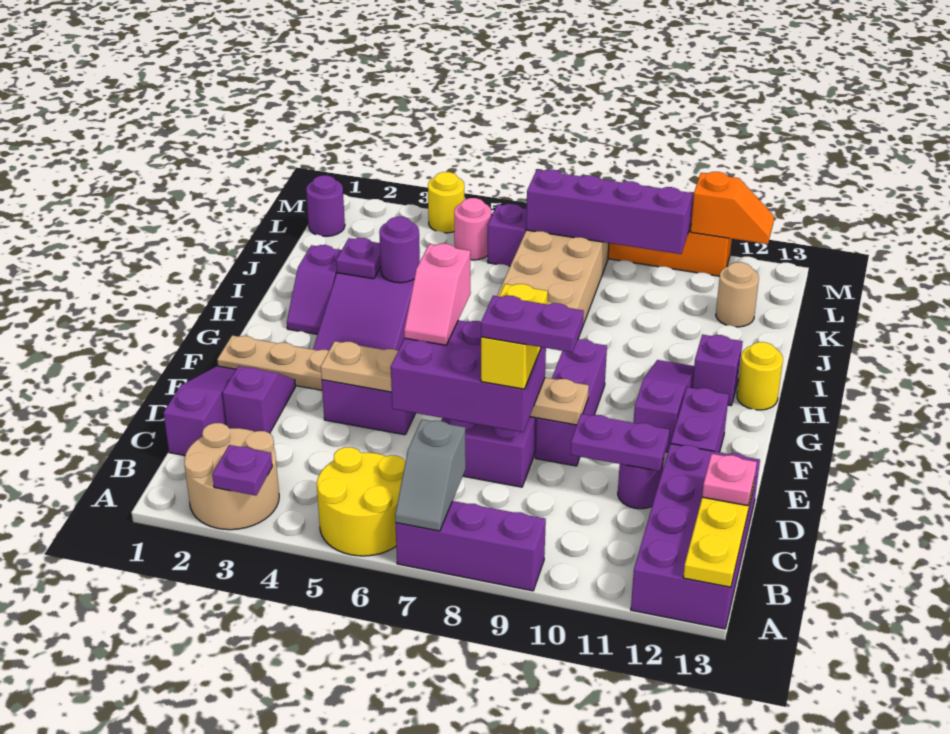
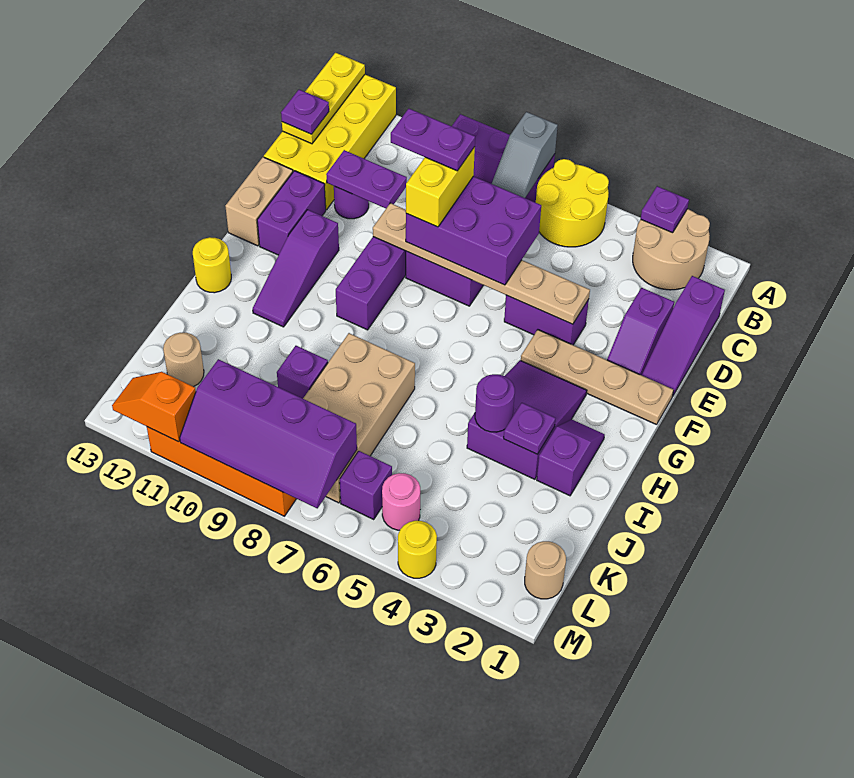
grey slope A7:B7 level 2 top B -> grey slope A7:B7 level 2 top A
purple brick A12:D13 level 1 -> yellow brick A12:D13 level 1
pink plate C13 level 3 -> purple plate C13 level 3
pink slope E6:F6 level 4 top F -> none
none -> tan brick E13:F13 level 1
purple brick H12 level 1 -> purple brick J9 level 1
purple round brick L1 level 1 -> tan round brick L1 level 1

